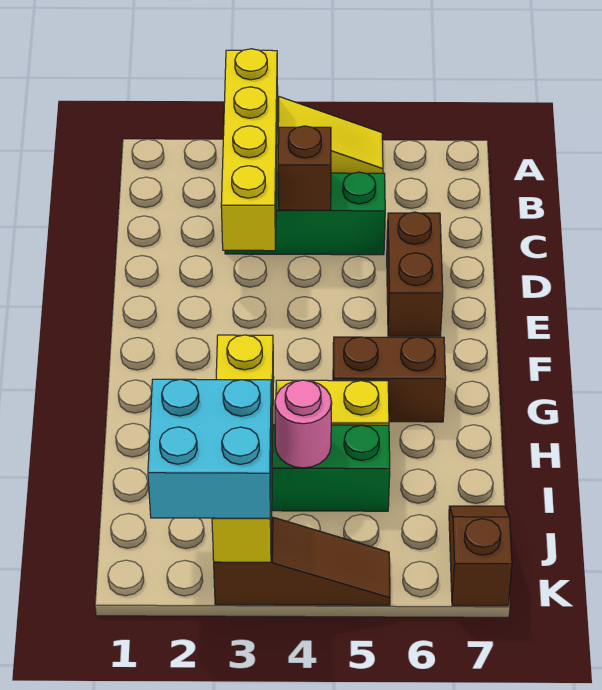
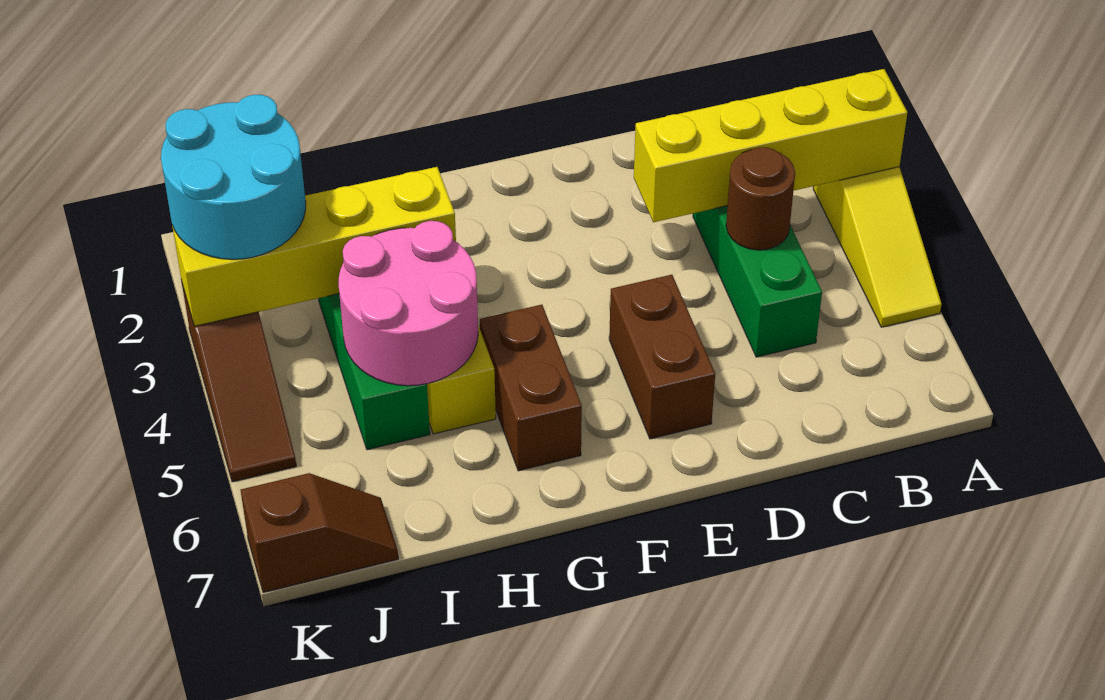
brown brick C4 level 2 -> brown round brick C4 level 2
brown brick D6:E6 level 1 -> brown brick E5:E6 level 1
pink round brick I4 level 2 -> pink round brick H4:I5 level 2
cyan brick J2:K3 level 3 -> cyan round brick J2:K3 level 3

